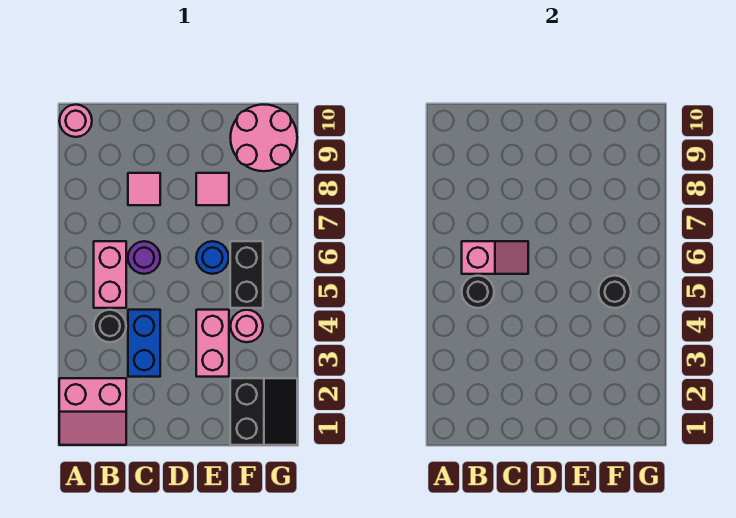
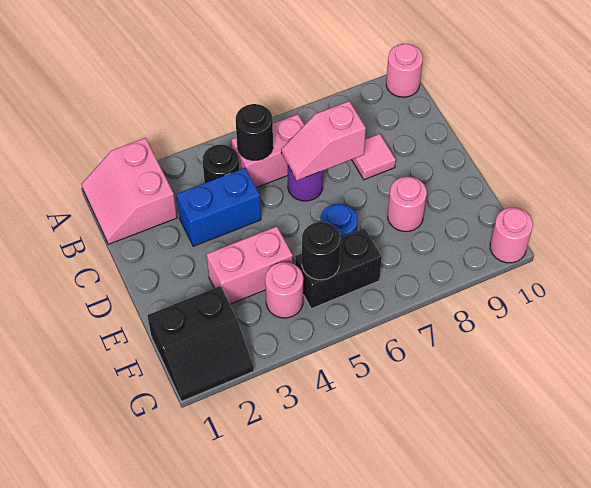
pink slope B6:C6 level 2 top B -> pink slope C6:C7 level 2 top 7
pink tile E8 level 1 -> pink round brick E8 level 1
pink round brick F9:G10 level 1 -> pink round brick G10 level 1

